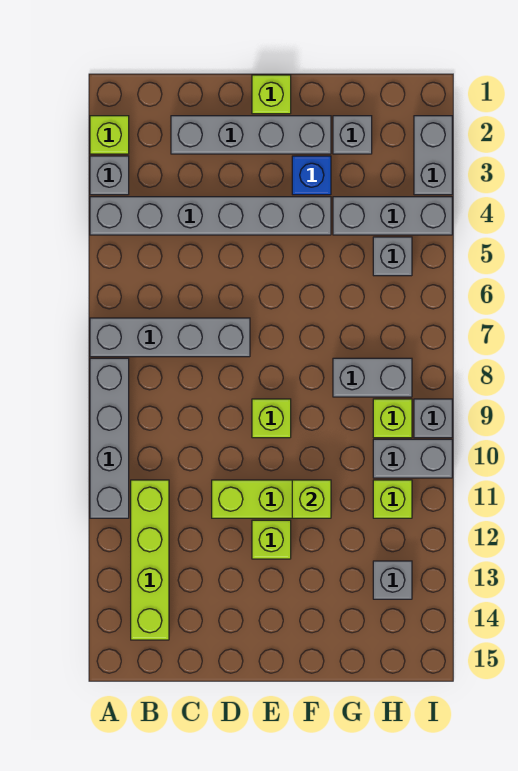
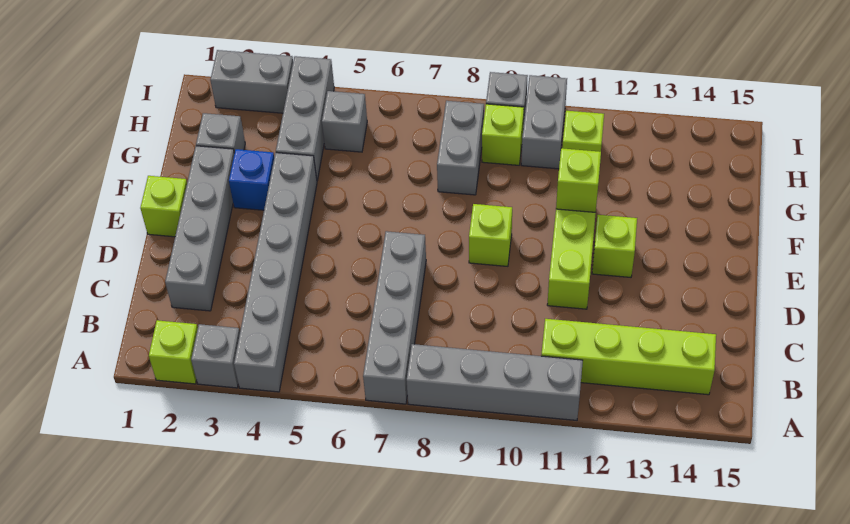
grey brick H13 level 1 -> none

